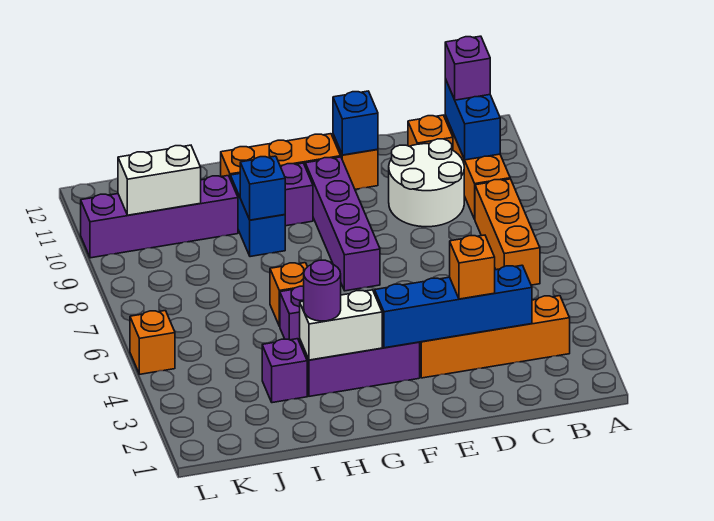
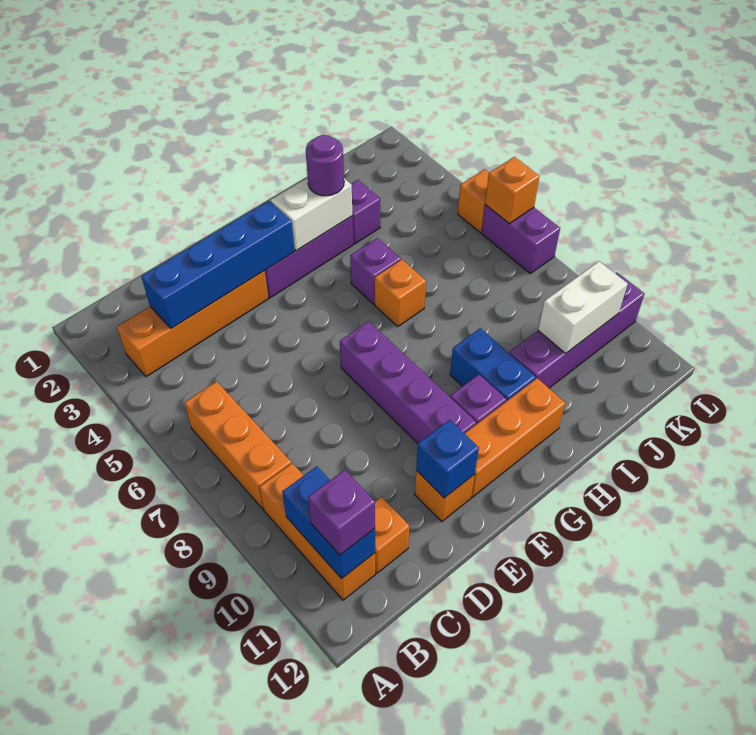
white round brick C9:D10 level 1 -> none
orange brick D3 level 3 -> orange brick L6 level 2
blue brick H9 level 2 -> none
none -> purple brick L6:L7 level 1

